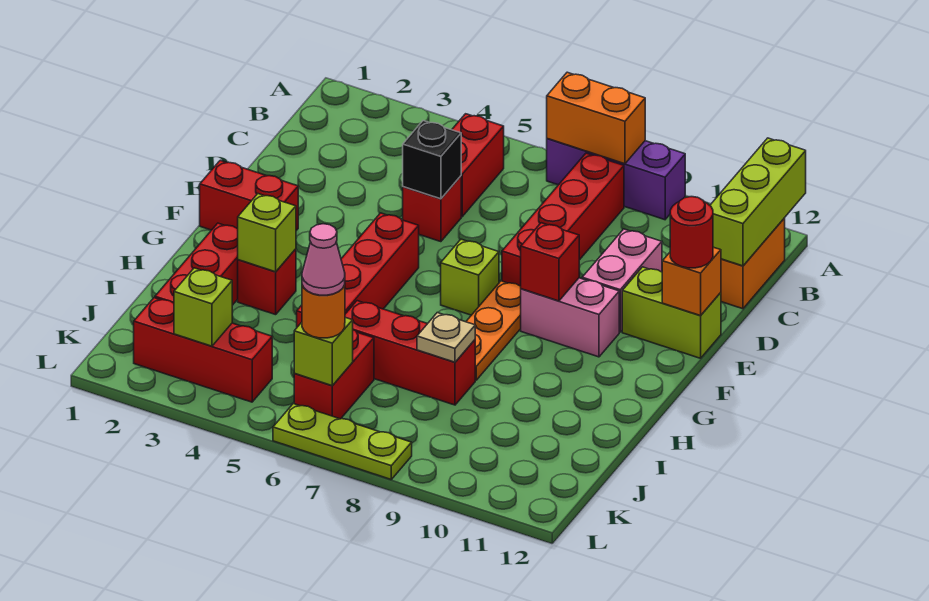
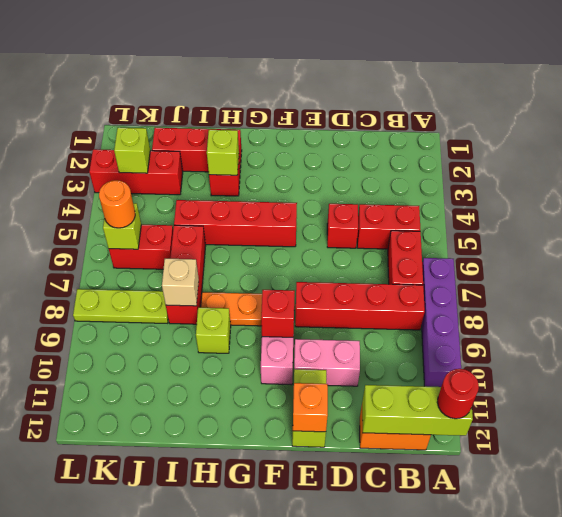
purple brick A7:A9 level 1 -> purple brick A7:A10 level 1
orange brick A7:A8 level 2 -> none
black brick D5 level 2 -> none
red round brick E12 level 3 -> red round brick A12 level 3
red brick F1:F2 level 1 -> red brick B6:B7 level 1
lime brick F7 level 1 -> lime brick H9 level 1
tan plate I8 level 2 -> tan brick I8 level 2
red brick K2:K4 level 1 -> red brick J3:L3 level 1
pink cone K6 level 4 -> none
lime plate L6:L8 level 1 -> lime plate J8:L8 level 1

